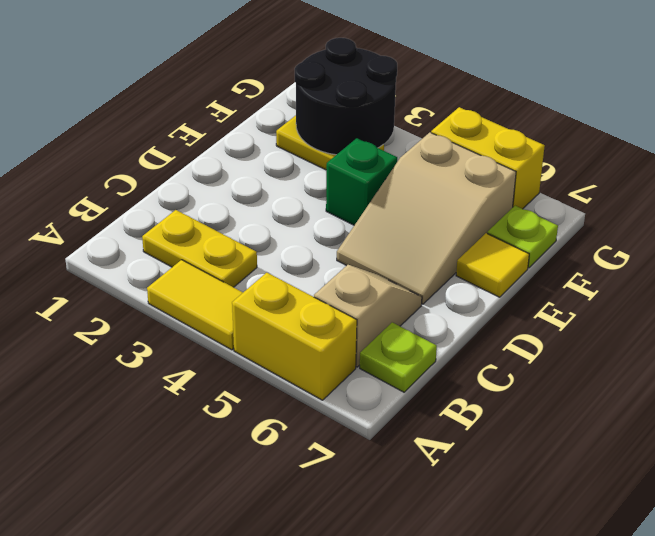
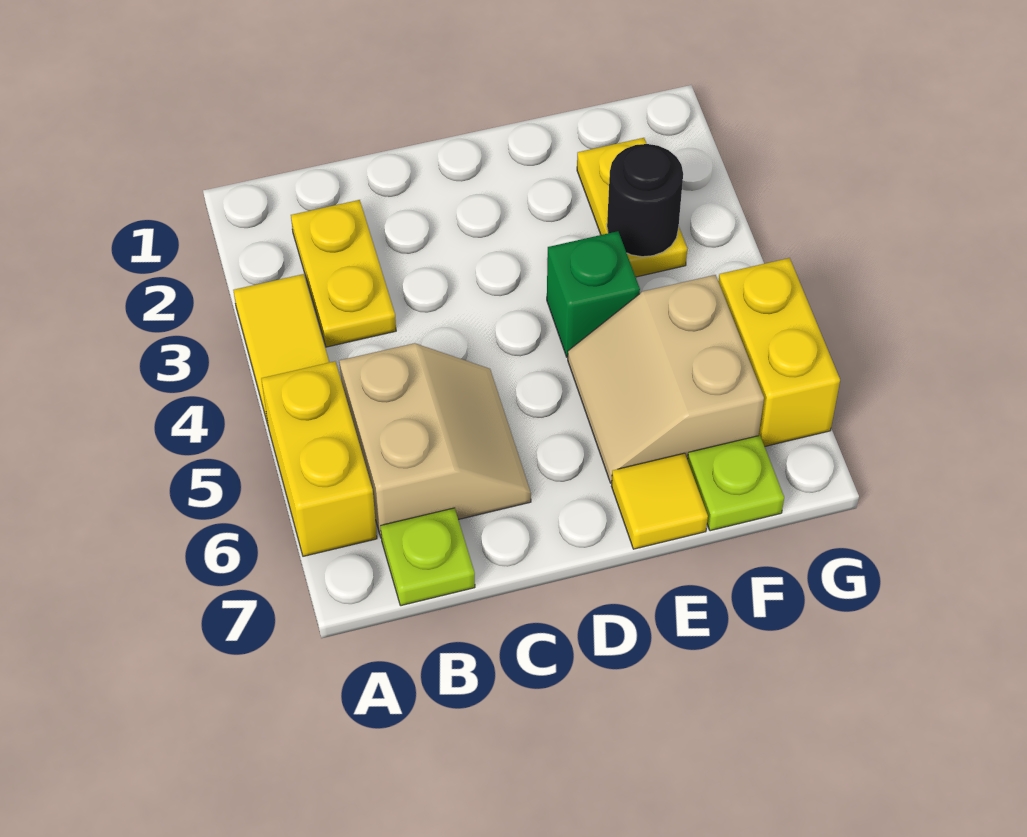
tan slope B6:C6 level 1 top B -> tan slope B5:C6 level 1 top B
tan slope D5:F6 level 1 top F -> tan slope E5:F6 level 1 top F
black round brick F2:G3 level 2 -> black round brick F3 level 2

